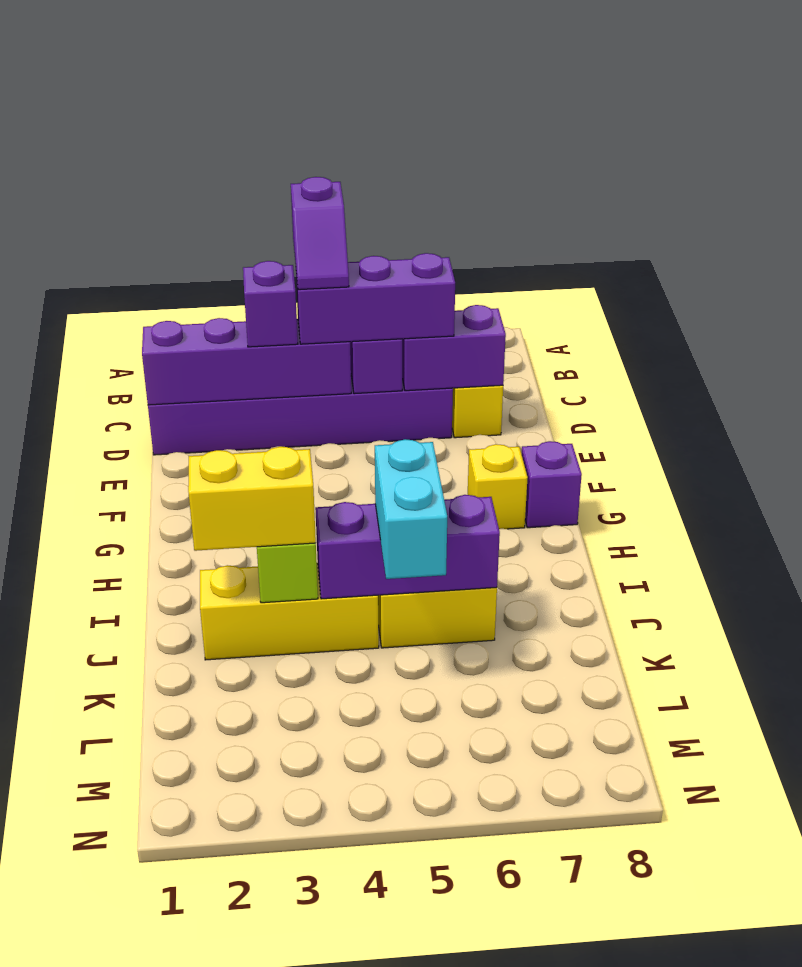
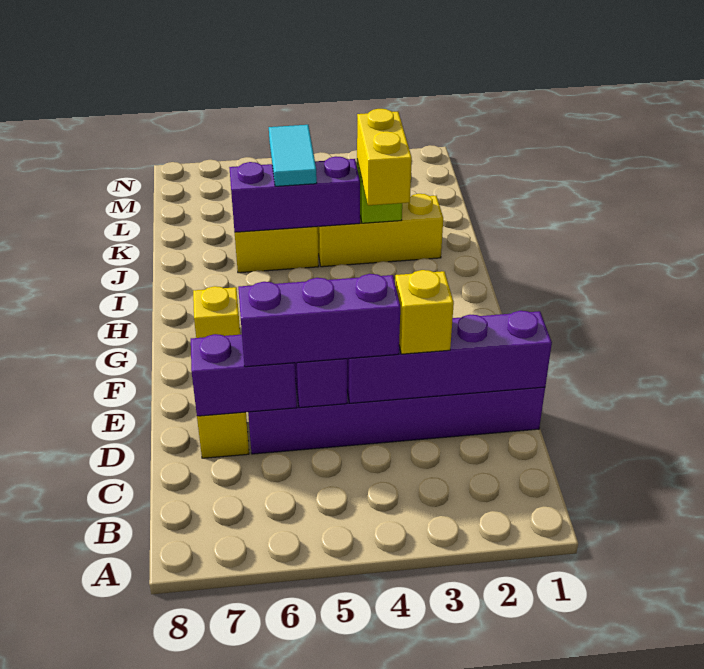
purple slope C4:D4 level 4 top C -> none
purple brick D3 level 3 -> yellow brick D3 level 3
purple brick G8 level 1 -> none
yellow brick J2:J3 level 3 -> yellow brick I3:J3 level 3
cyan brick J5:K5 level 3 -> cyan tile J5:K5 level 3

